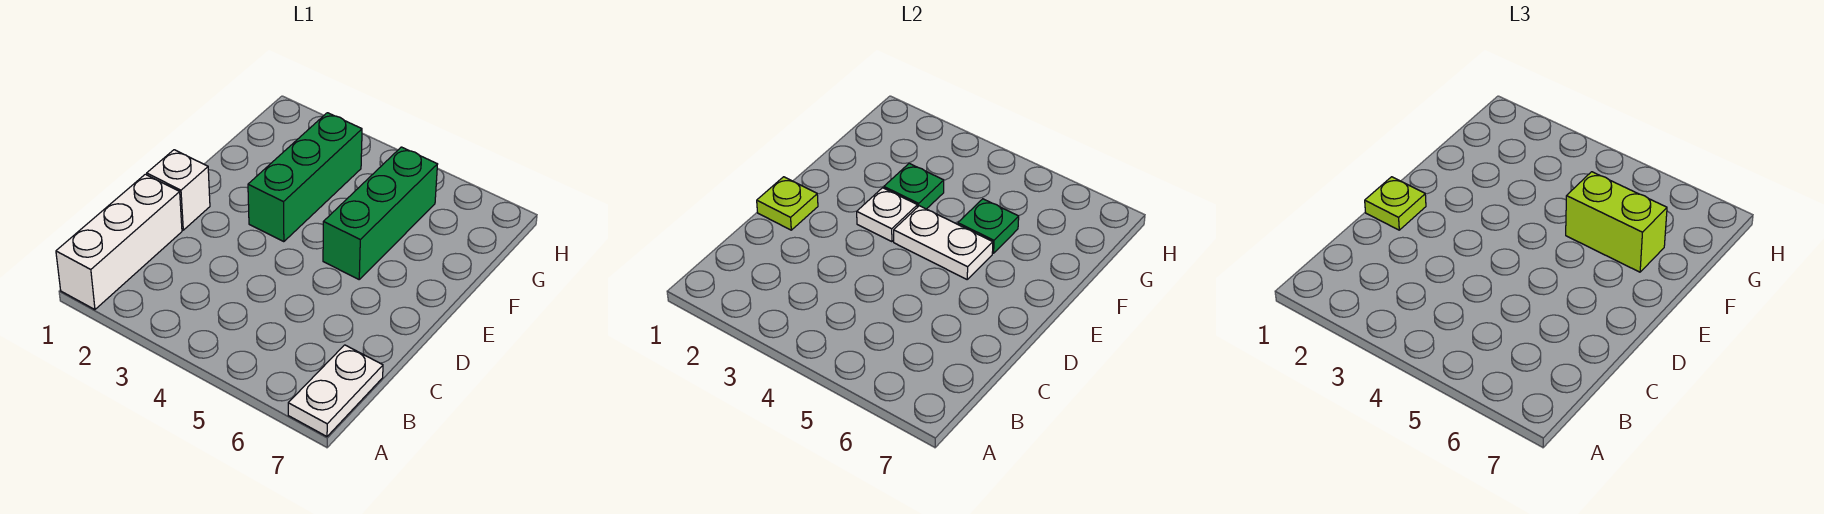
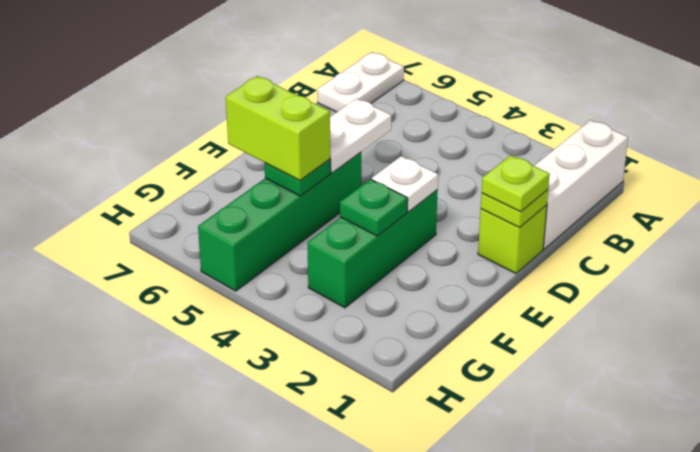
white brick D1 level 1 -> lime brick D1 level 1
white plate E4:E5 level 2 -> white plate D5:E5 level 2
green brick E5:G5 level 1 -> green brick E5:H5 level 1

